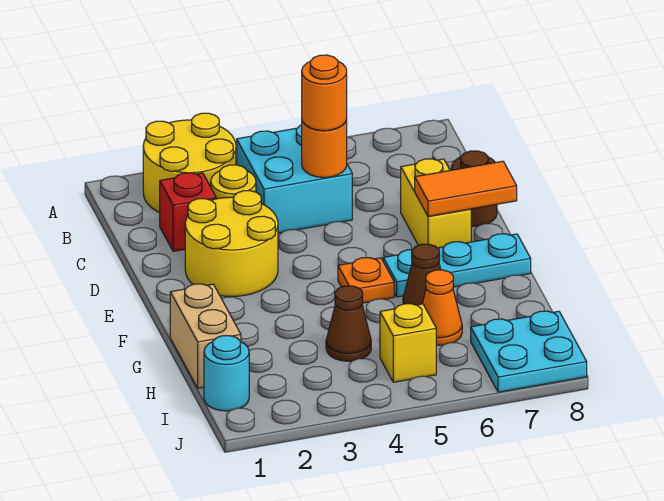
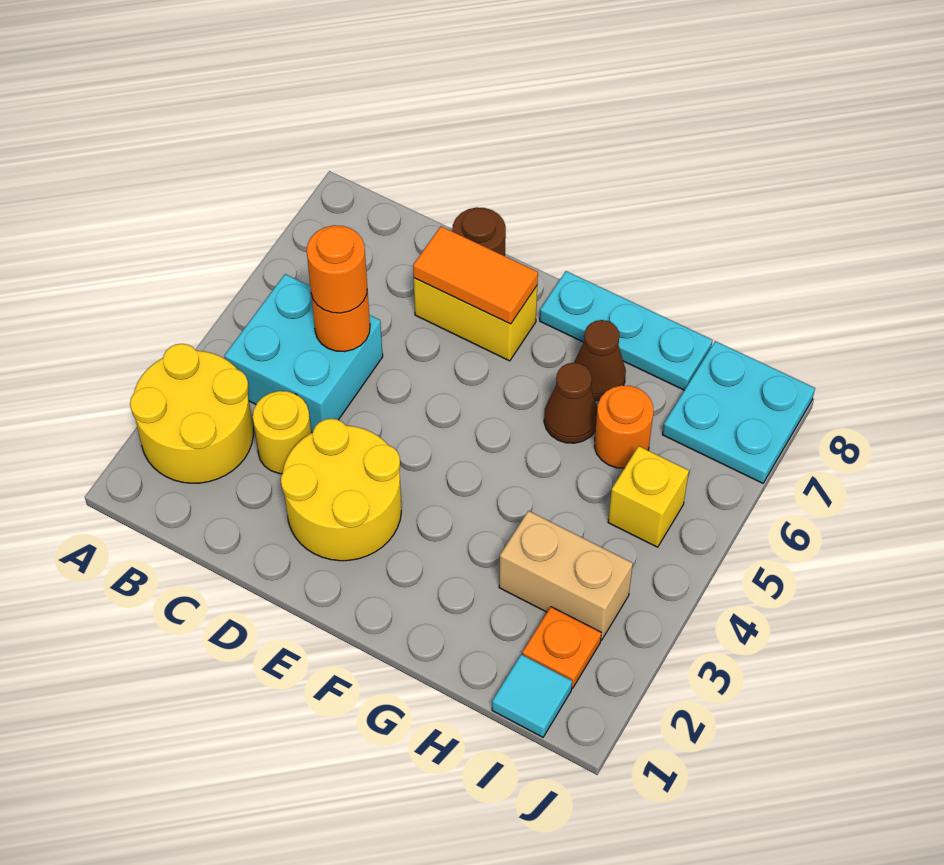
red brick C2 level 1 -> none
orange tile E7:E8 level 2 -> orange tile D7:E7 level 2
orange plate F5 level 1 -> orange plate I2 level 1
cyan plate F6:F8 level 1 -> cyan plate F8:H8 level 1
tan brick G1:H1 level 1 -> tan brick H3:I3 level 1
brown cone H4 level 1 -> brown cone G7 level 1
orange cone H6 level 1 -> orange round brick H6 level 1
cyan round brick I1 level 1 -> cyan tile I1 level 1

